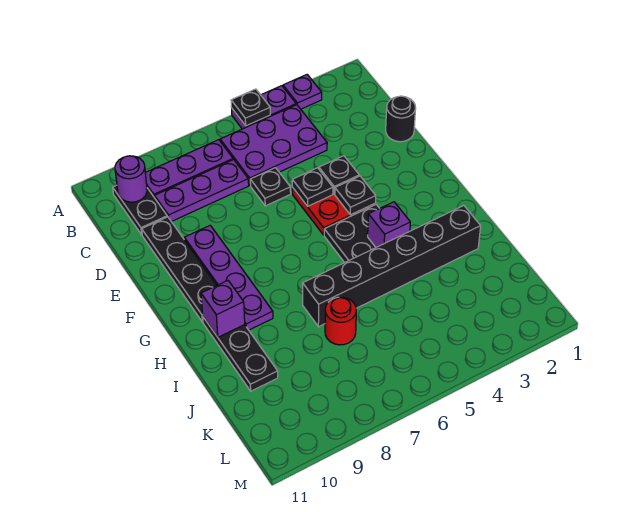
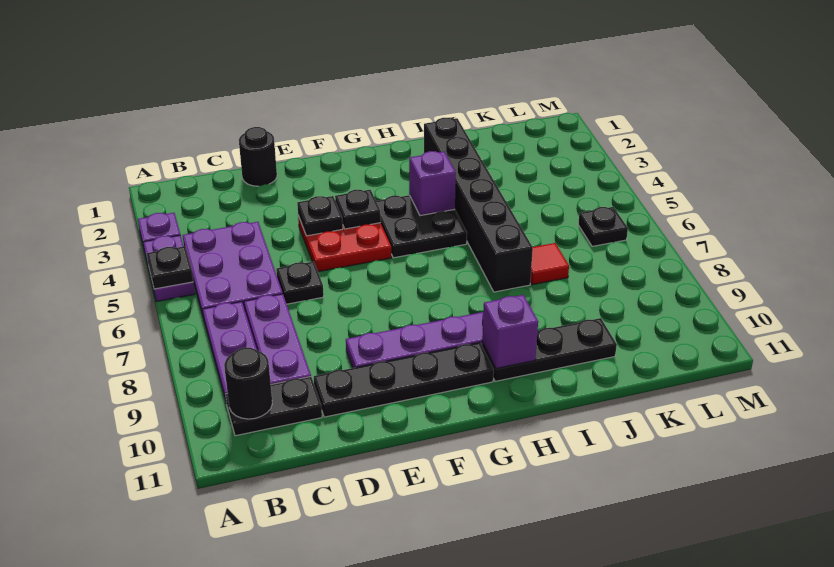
purple round brick B10 level 2 -> black round brick B10 level 2
black plate E5 level 2 -> black plate L6 level 1
red round brick J7 level 1 -> red tile J7 level 1

